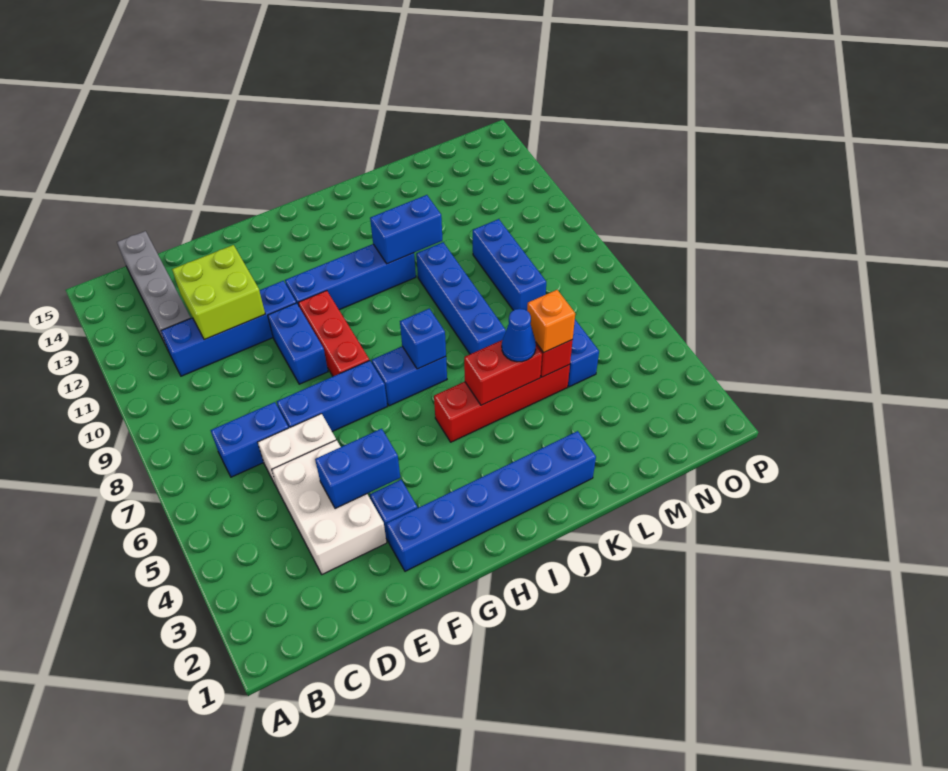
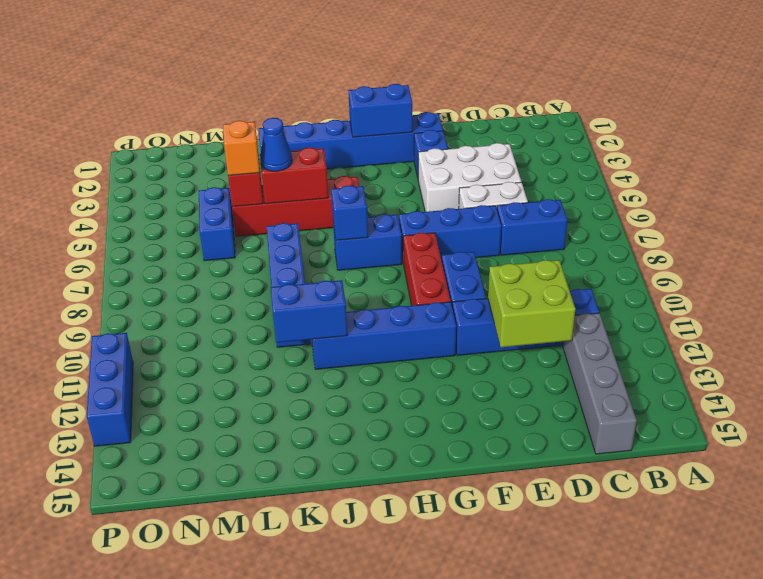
white brick D3:E5 level 1 -> white brick D4:F5 level 1
blue brick E4:F4 level 2 -> blue brick G2:H2 level 2
blue brick M8:M10 level 1 -> blue brick P11:P13 level 1

